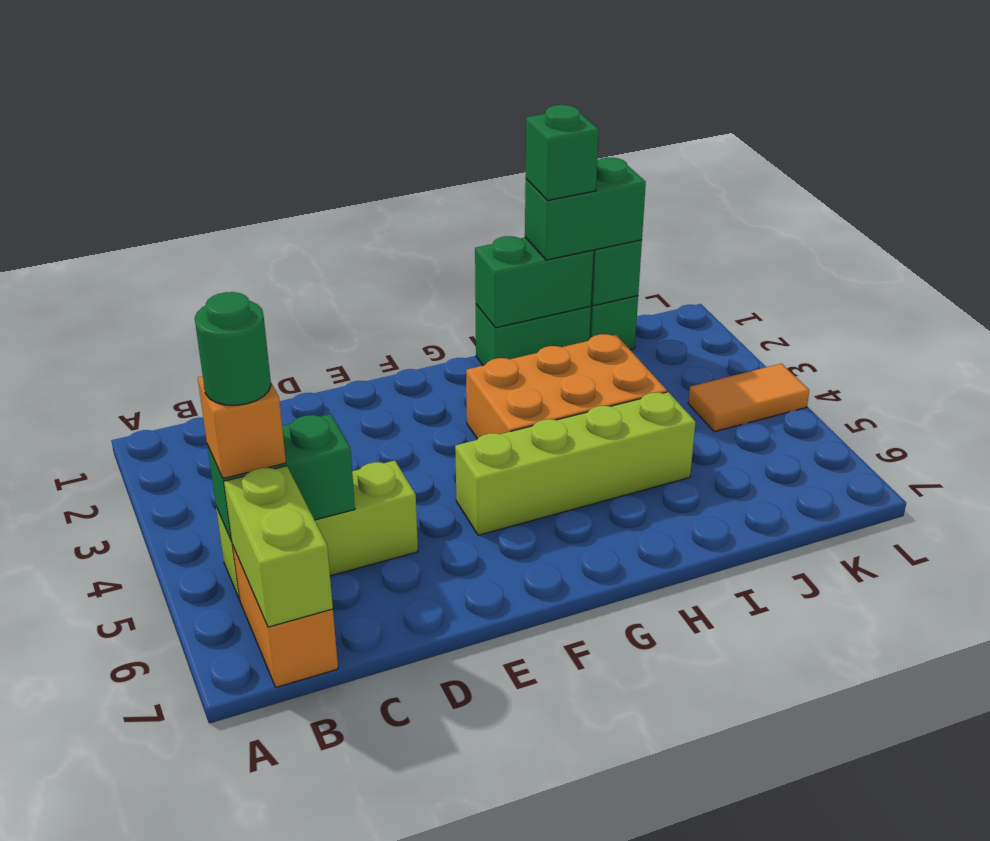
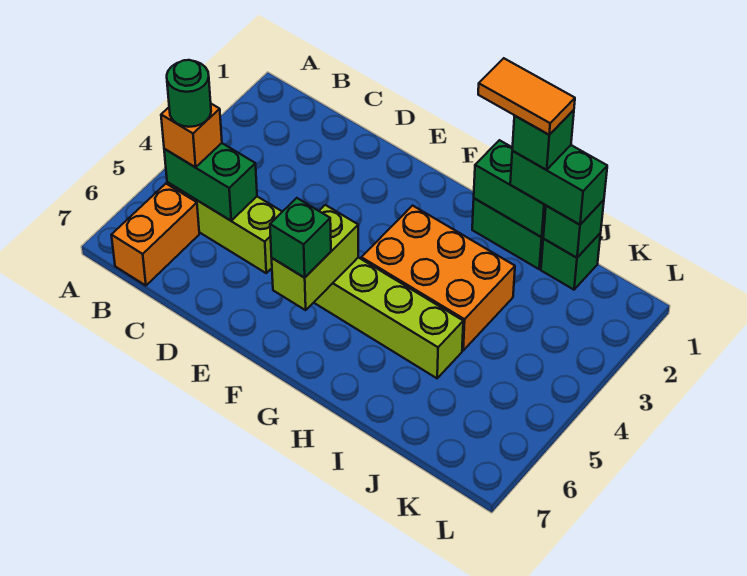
lime brick B6:B7 level 2 -> lime brick F5:F6 level 2
none -> green brick F6 level 3
orange tile K4:L4 level 1 -> orange tile H1:I1 level 5

